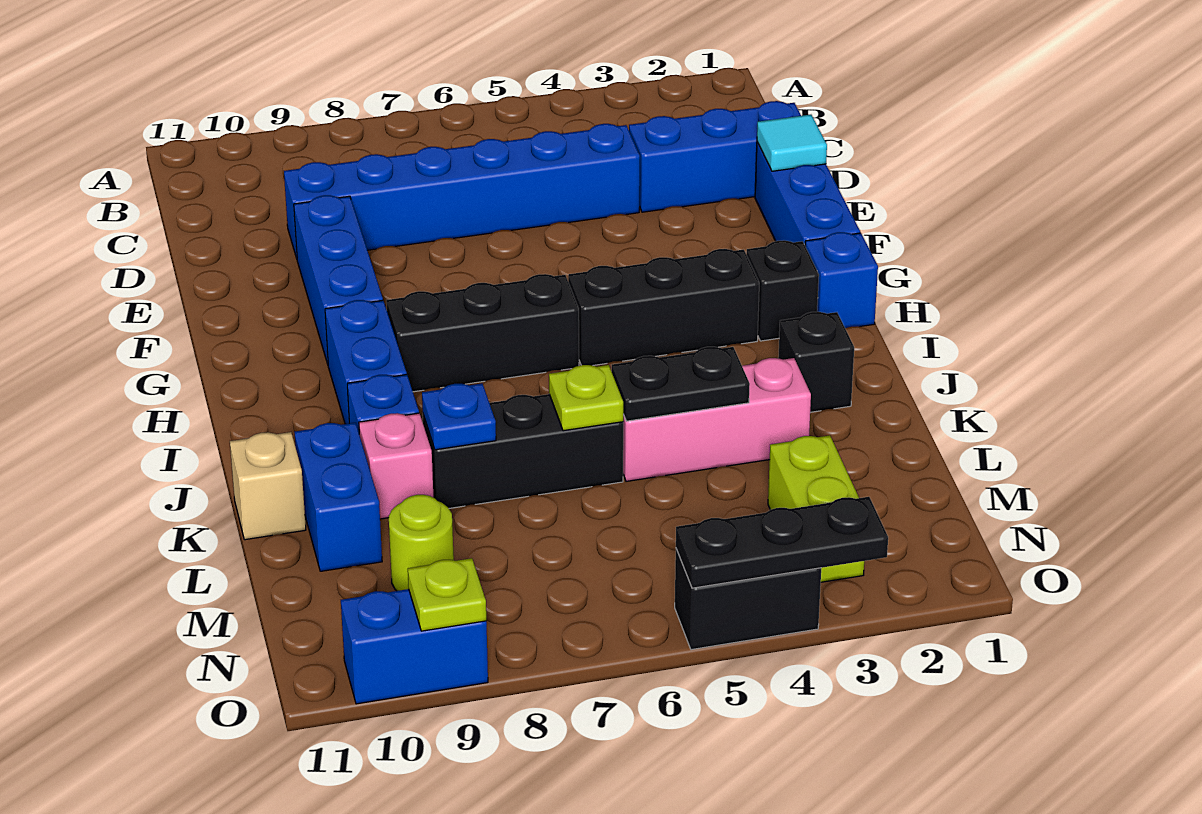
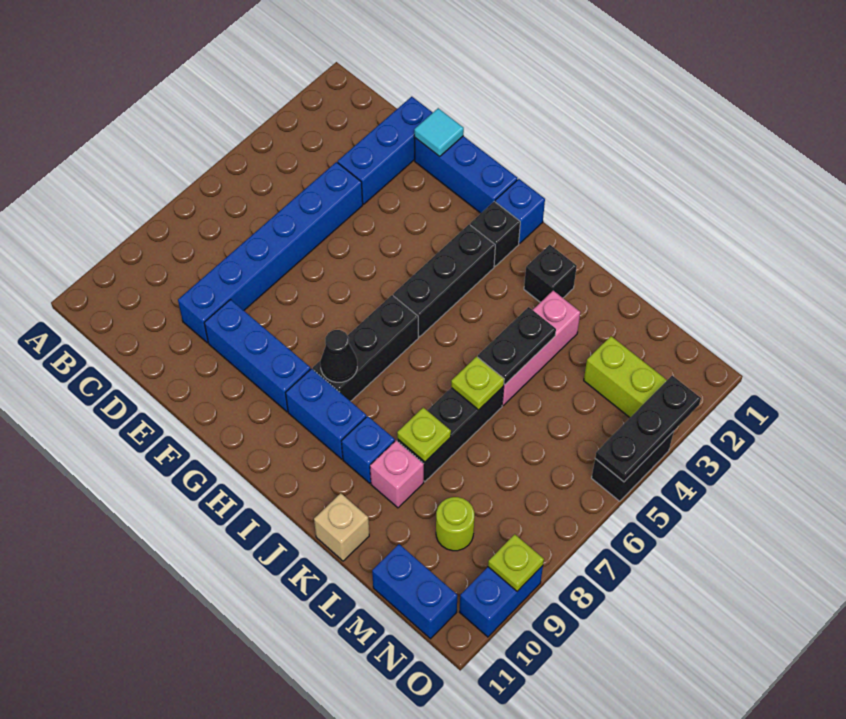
none -> black cone H8 level 2
blue plate K8 level 2 -> lime plate K8 level 2
blue brick K10:L10 level 1 -> blue brick M11:N11 level 1

